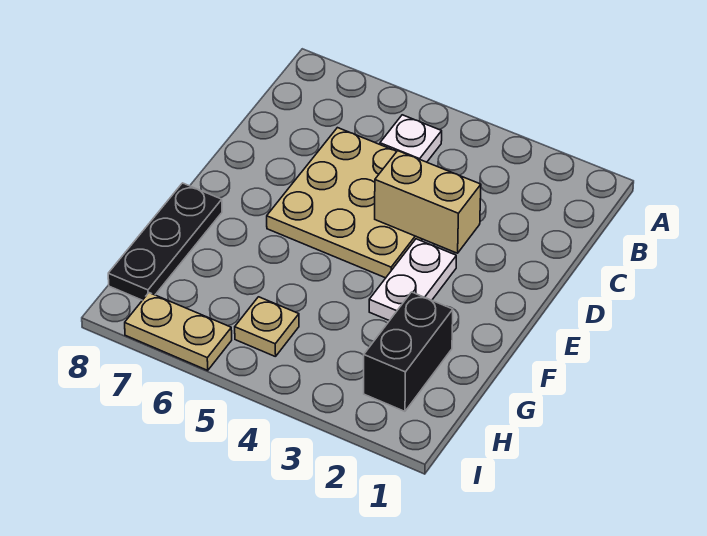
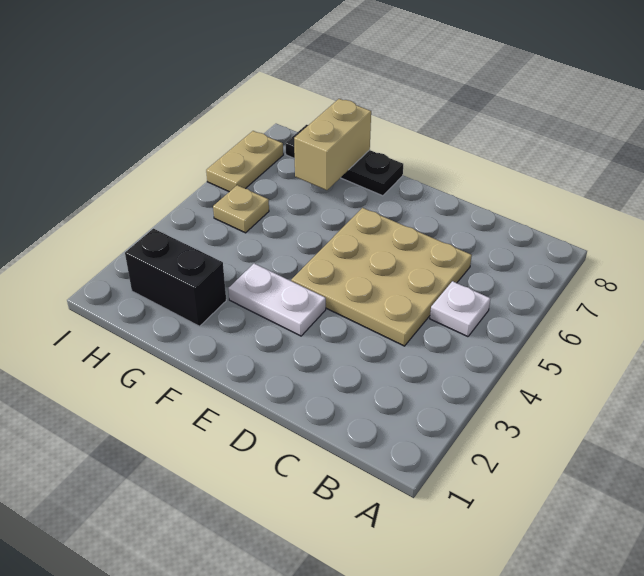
tan brick D3:D4 level 2 -> tan brick G7:G8 level 2

